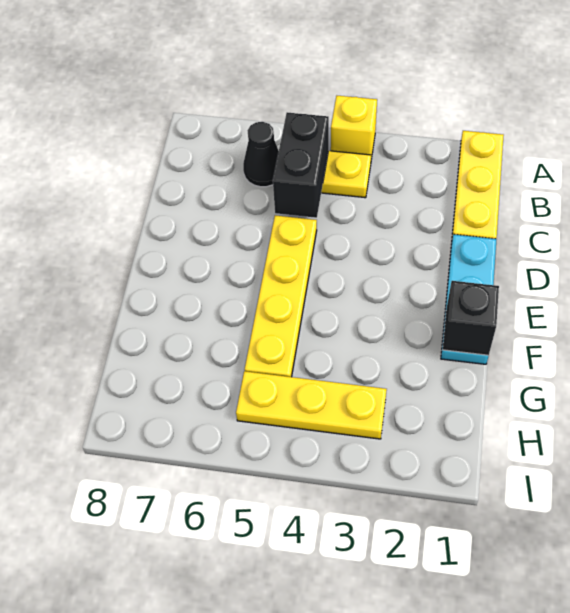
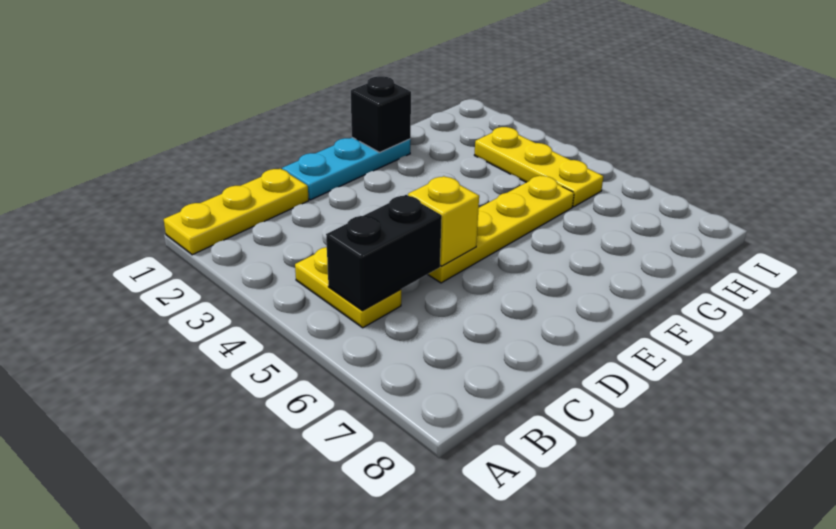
yellow brick A4 level 1 -> yellow brick D5 level 2
black cone B6 level 1 -> none

